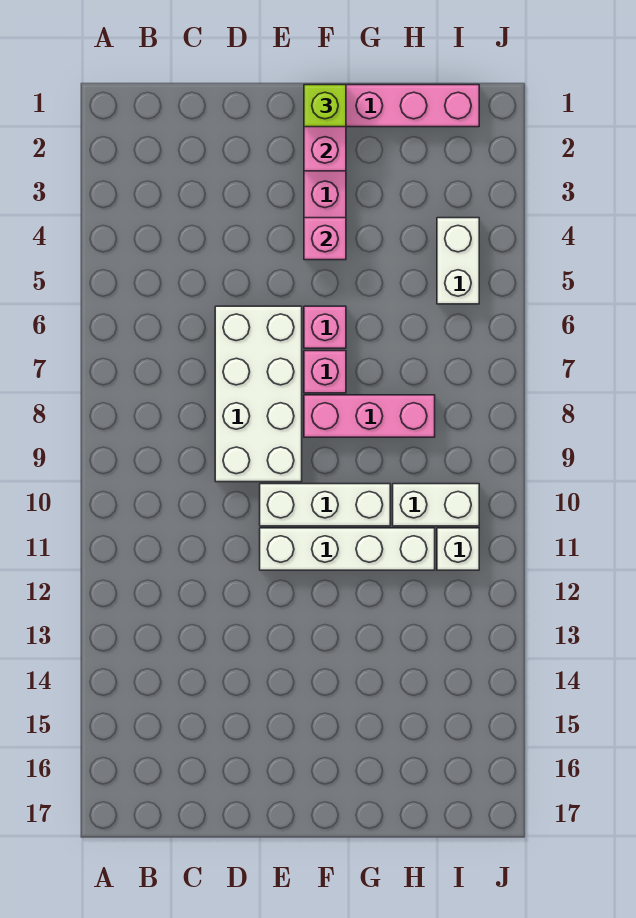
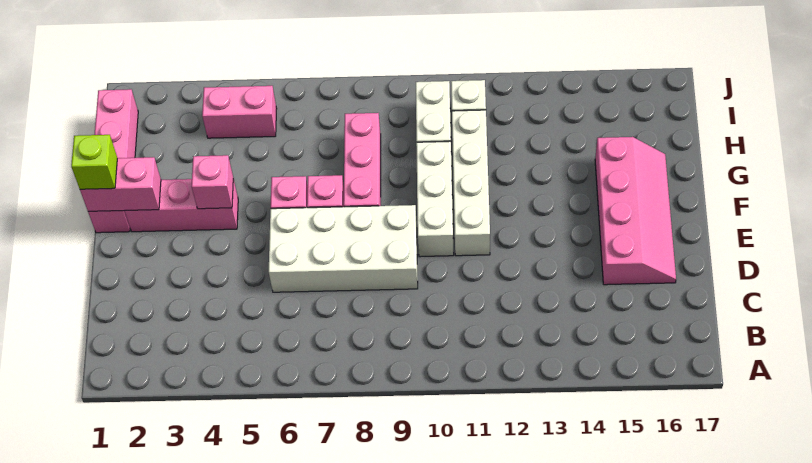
none -> pink slope D15:G16 level 1 top 15
white brick I4:I5 level 1 -> pink brick I4:I5 level 1

